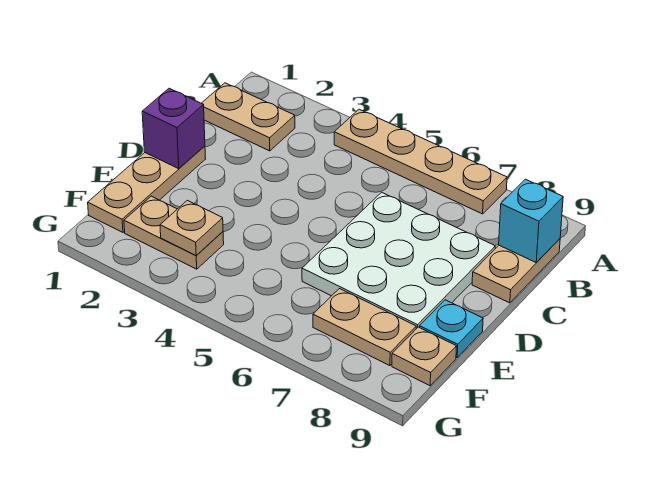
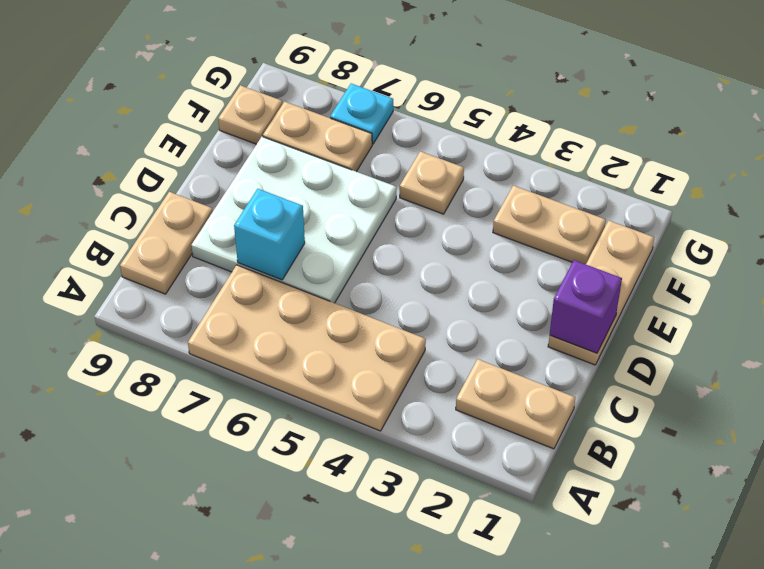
tan plate A4:A7 level 1 -> tan plate A4:B7 level 1
cyan brick B9 level 2 -> cyan brick C7 level 2
cyan plate E9 level 1 -> cyan plate G7 level 1
tan plate F3 level 2 -> tan plate F5 level 1

